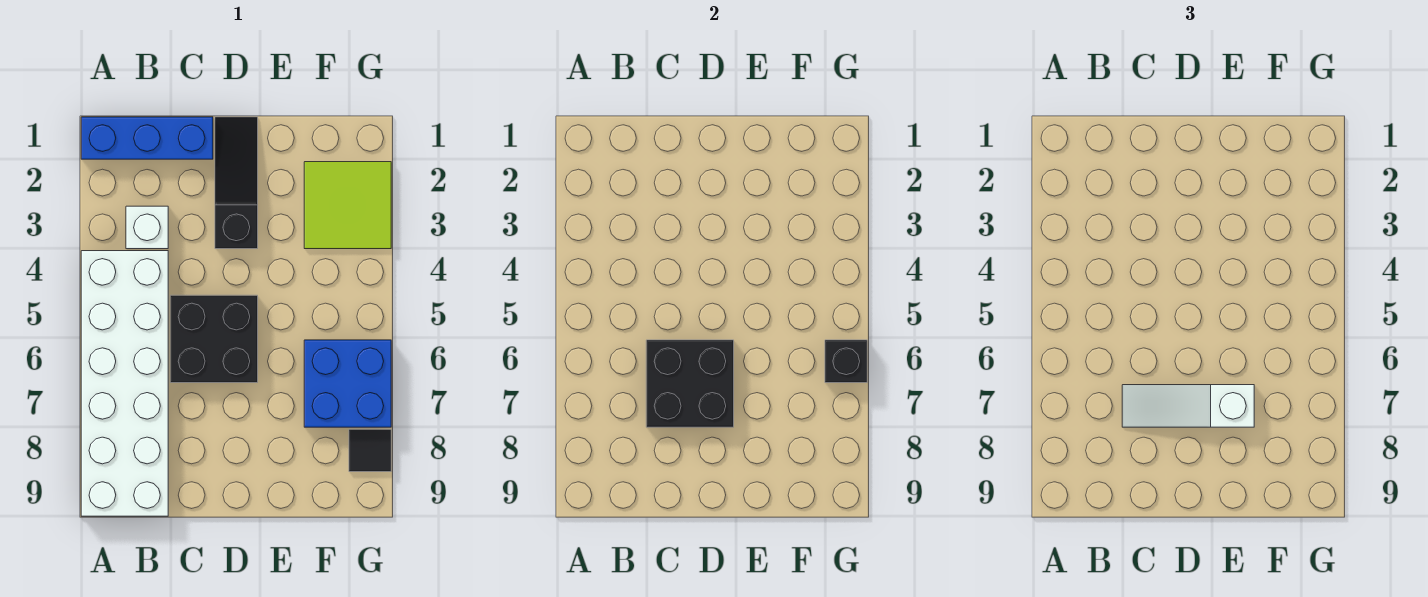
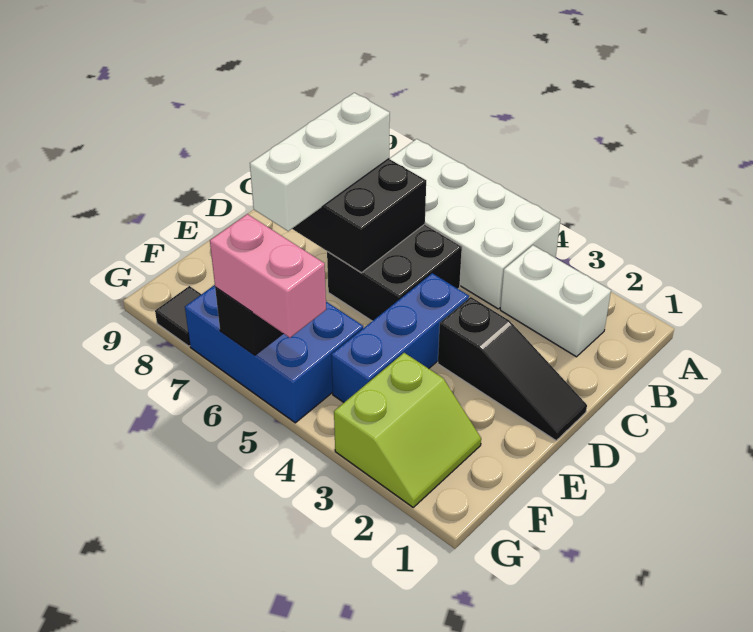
blue brick A1:C1 level 1 -> blue brick D4:F4 level 1
white brick A4:B9 level 1 -> white brick A4:B7 level 1
white brick B3 level 1 -> white brick B2:B3 level 1
white slope C7:E7 level 3 top E -> white brick C7:E7 level 3
lime tile F2:G3 level 1 -> lime slope F2:G3 level 1 top 3
blue brick F6:G7 level 1 -> blue brick F5:G7 level 1
none -> pink brick G5:G6 level 3

